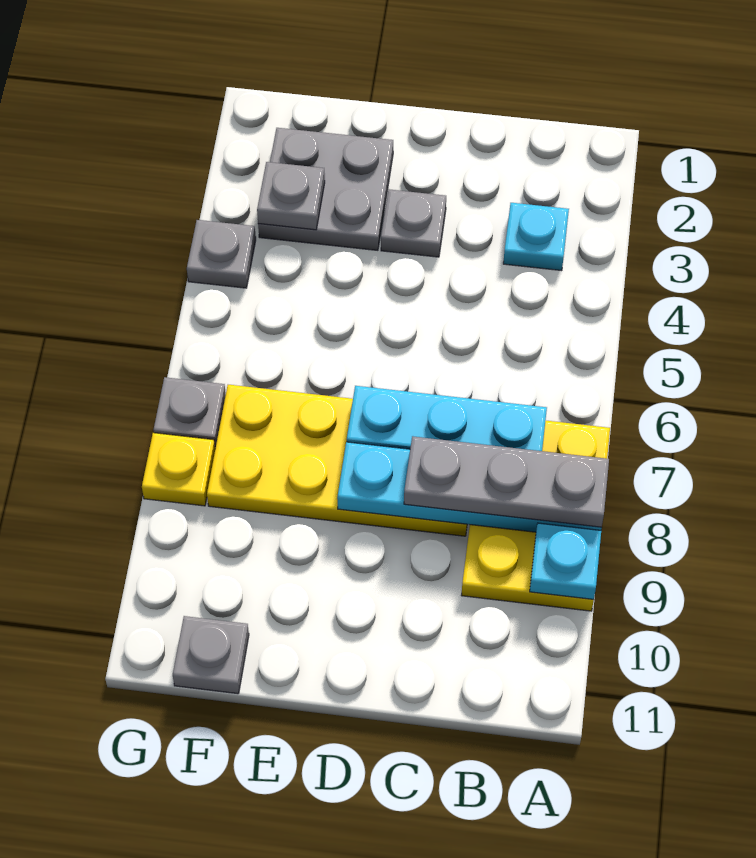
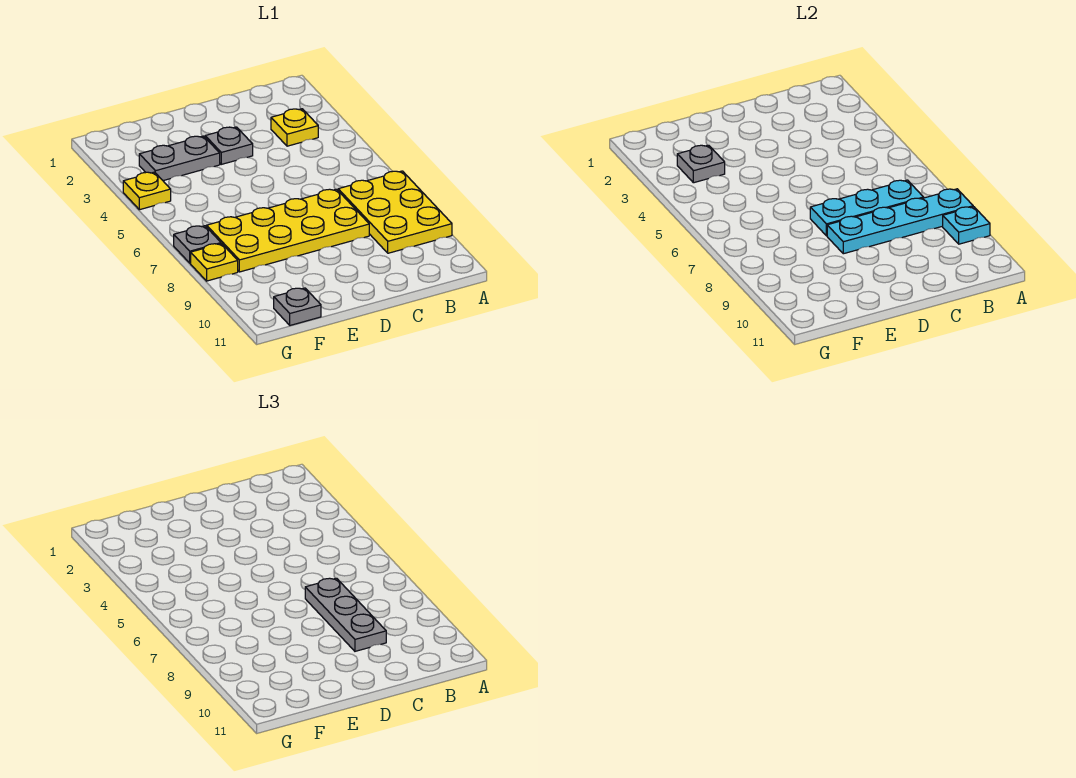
grey plate A8:C8 level 3 -> grey plate C7:C9 level 3
cyan plate B3 level 1 -> yellow plate B3 level 1
grey plate E2:F3 level 1 -> grey plate E3:F3 level 1
grey plate G4 level 1 -> yellow plate G4 level 1

